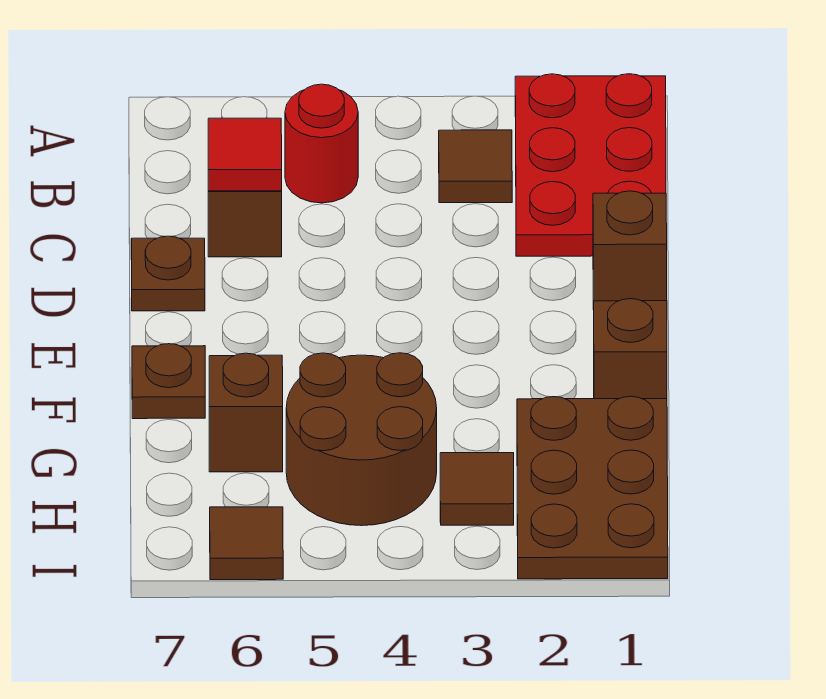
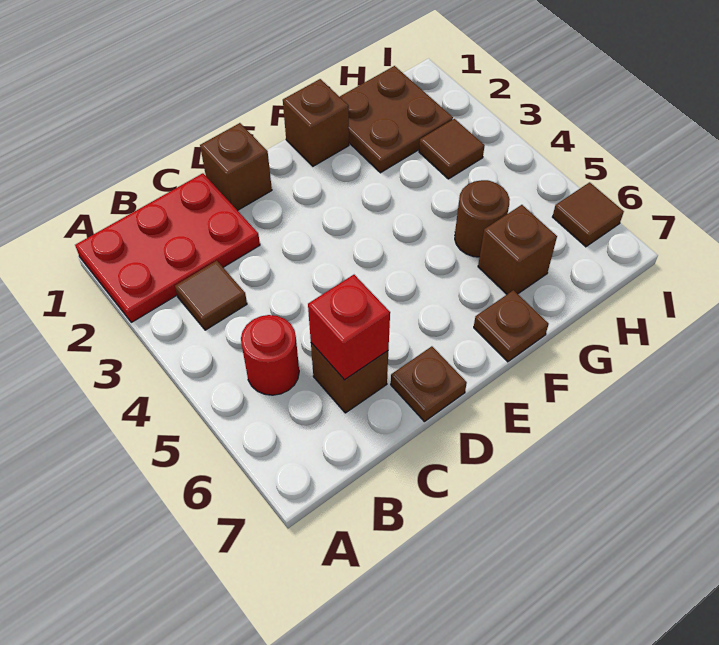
red tile C6 level 2 -> red brick C6 level 2
brown plate G1:I2 level 1 -> brown plate G1:H2 level 1
brown round brick G4:H5 level 1 -> brown round brick G5 level 1

